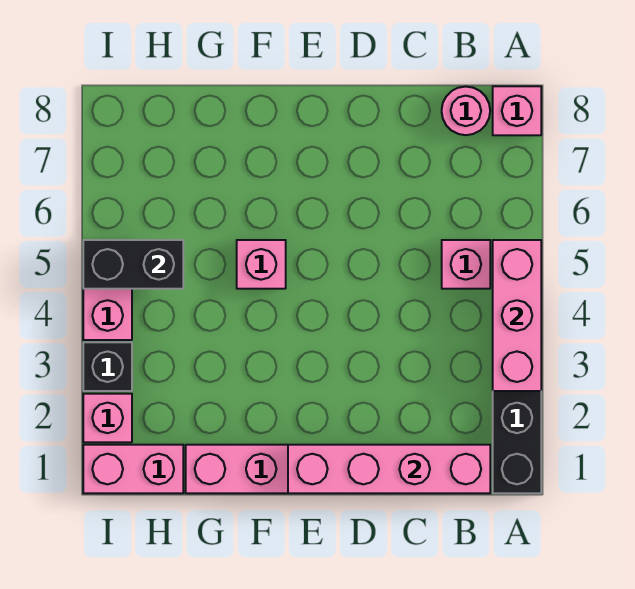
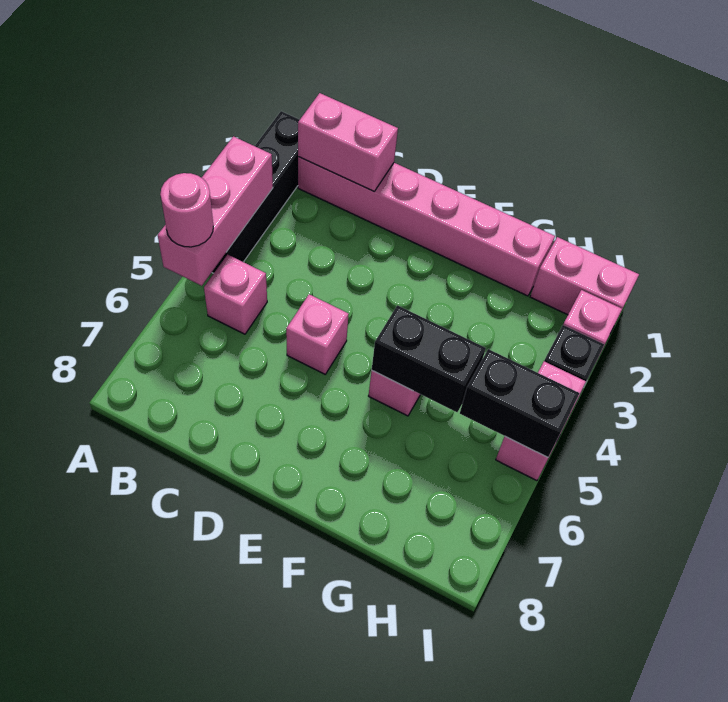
pink brick A8 level 1 -> pink brick D5 level 1
pink brick B1:E1 level 2 -> pink brick B1:C1 level 2
pink round brick B8 level 1 -> pink round brick A5 level 3
none -> black brick F5:G5 level 2

